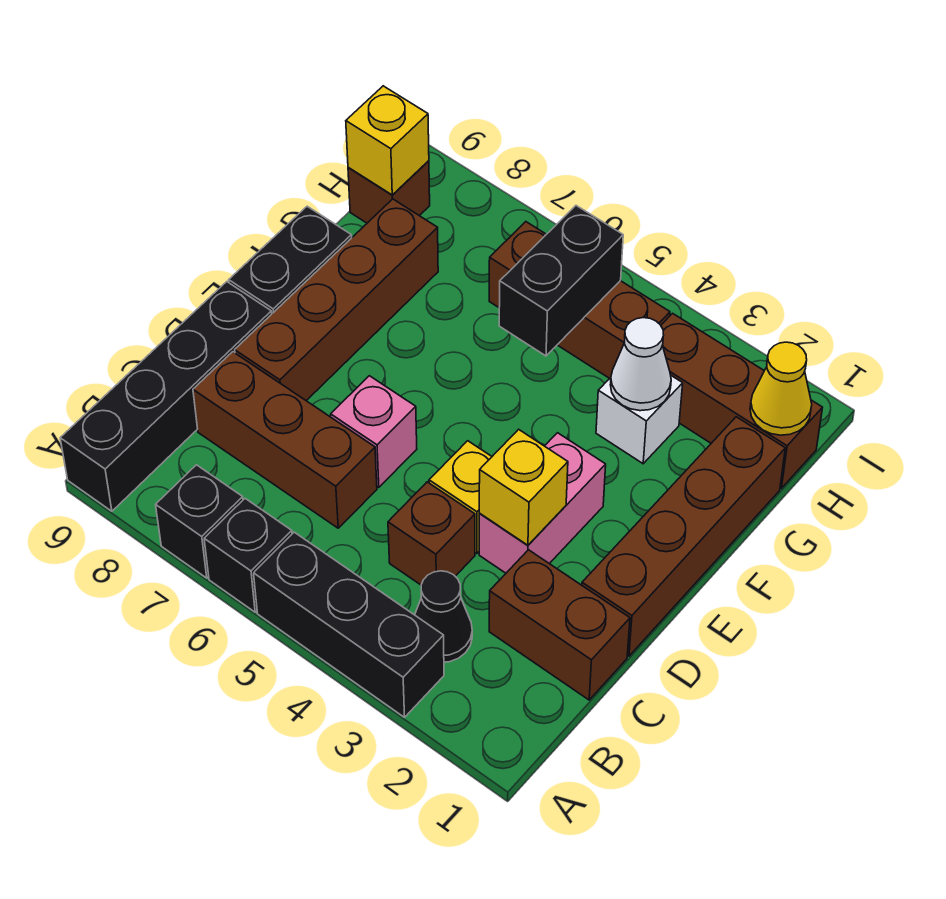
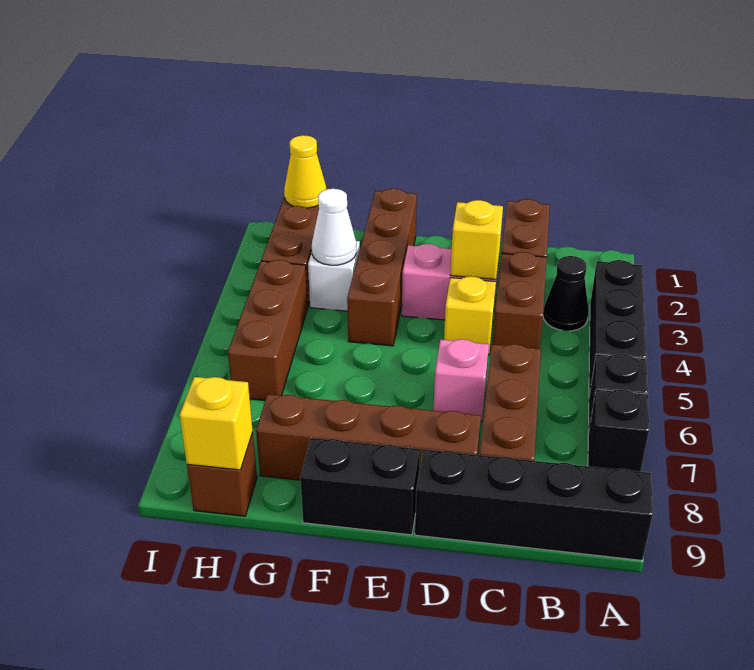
brown brick C4 level 1 -> brown brick C3:C4 level 1
brown brick D1:G1 level 1 -> brown brick F1:F4 level 1
black brick G5:H5 level 2 -> none

